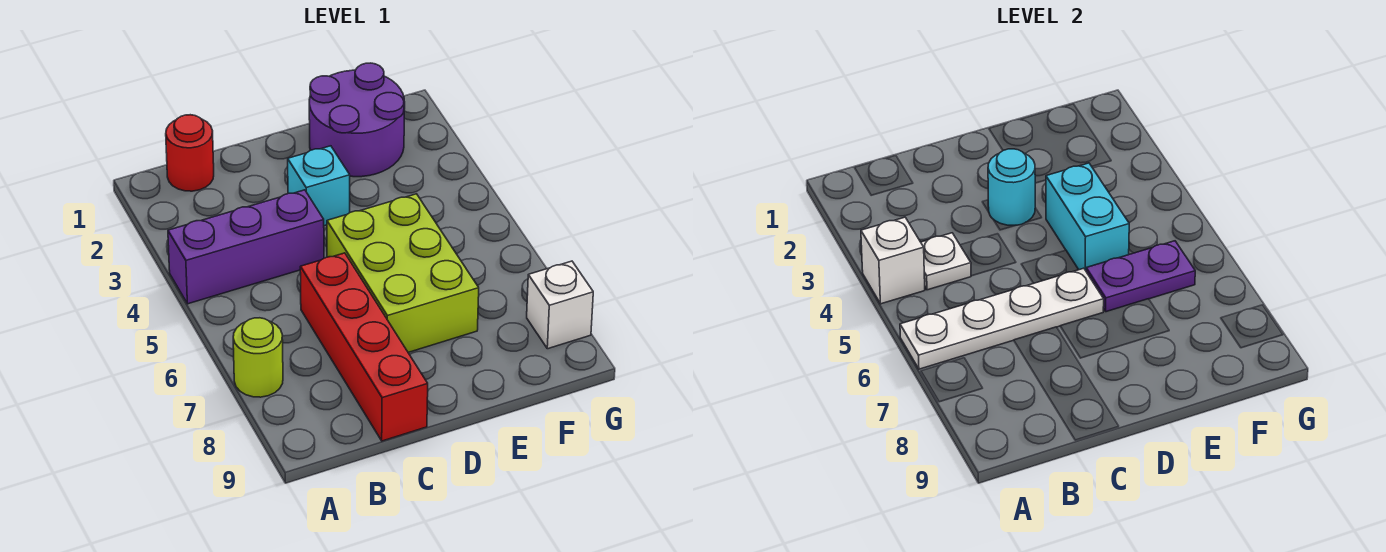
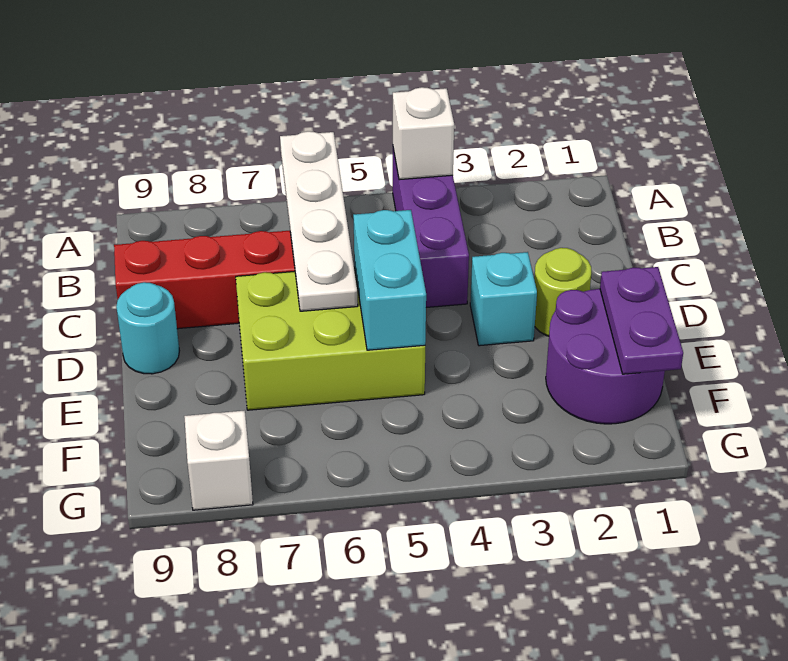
lime round brick A7 level 1 -> lime round brick D2 level 1
red round brick B1 level 1 -> none
white plate B4 level 2 -> none
cyan round brick D3 level 2 -> cyan round brick D9 level 1
cyan brick E4:E5 level 2 -> cyan brick D5:E5 level 2
purple plate E6:F6 level 2 -> purple plate E1:F1 level 2

